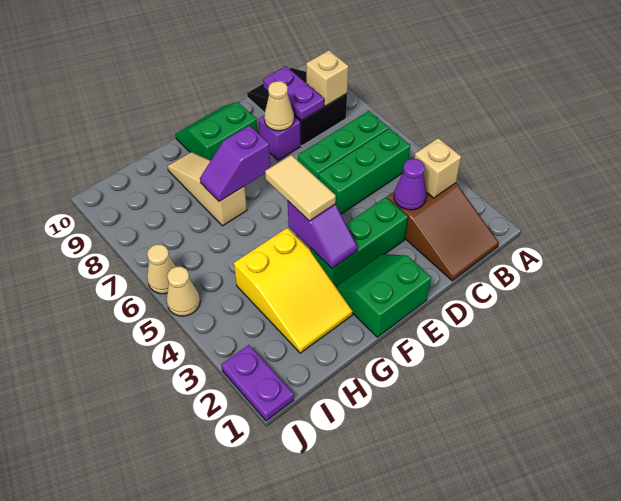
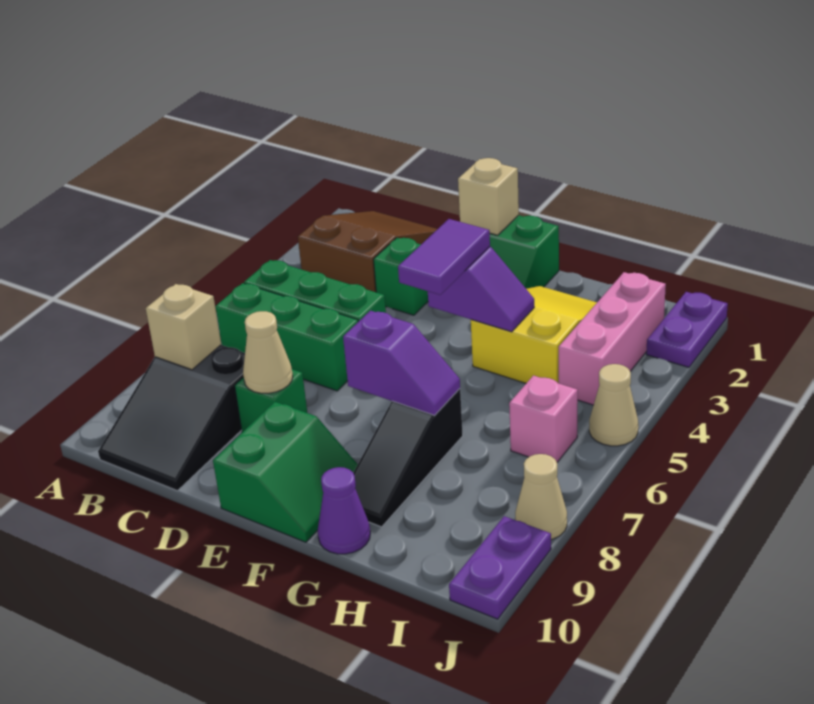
tan brick B3 level 2 -> tan brick E1 level 2
purple cone C3 level 2 -> purple cone G10 level 1
purple plate C8:C9 level 2 -> purple plate J9:J10 level 1
green brick D3:F3 level 1 -> green brick D3 level 1
purple brick D8 level 1 -> green brick D8 level 1
green slope E9:F10 level 1 top 9 -> green slope E9:F10 level 1 top E
purple slope F3:F4 level 2 top 4 -> purple slope F4:G4 level 2 top F
tan tile F4:F5 level 3 -> purple tile F4:F5 level 3
tan slope G7:G9 level 1 top 7 -> black slope G7:G9 level 1 top 7
none -> pink brick I2:I4 level 1
none -> pink brick I6 level 1
tan cone J6 level 1 -> tan cone J8 level 1

